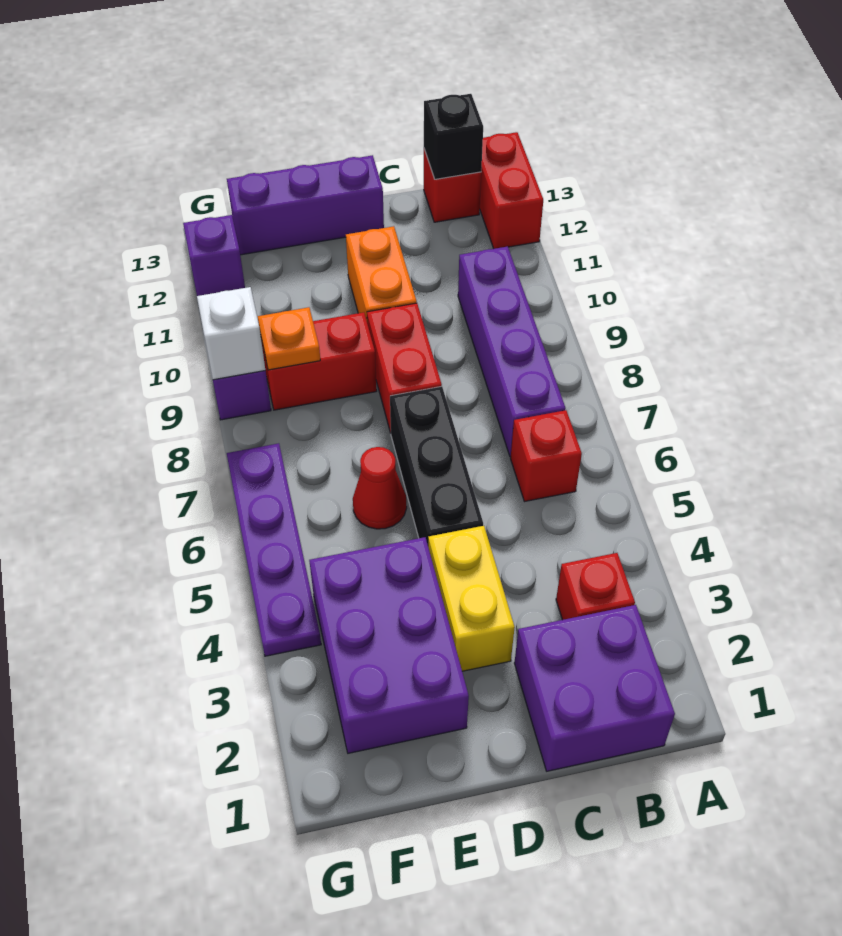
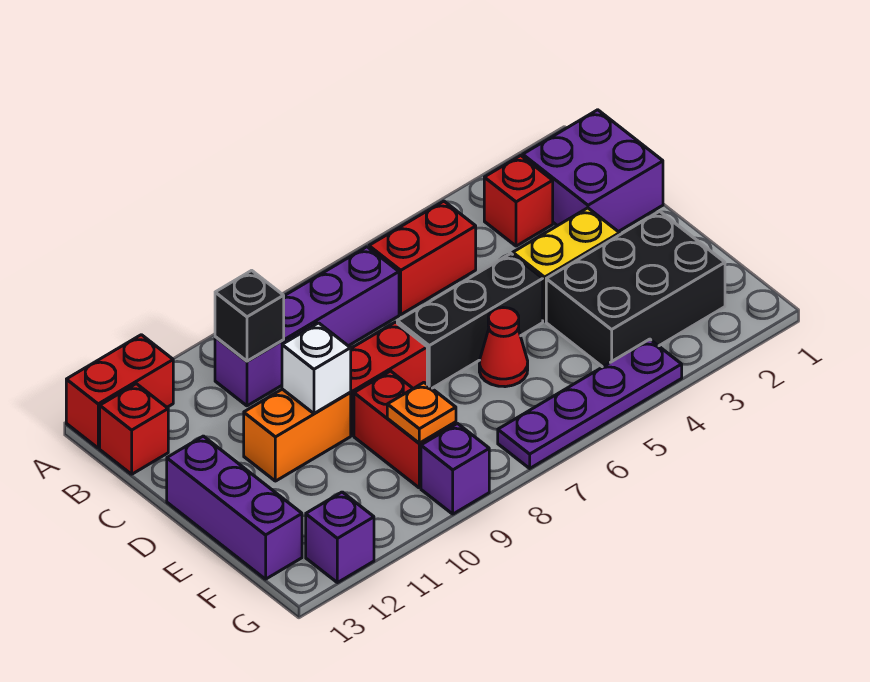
red brick B6 level 1 -> red brick B5:B6 level 1
black brick B13 level 2 -> black brick B10 level 2
purple brick E2:F4 level 1 -> black brick E2:F4 level 1
white brick G9 level 2 -> white brick D10 level 2

